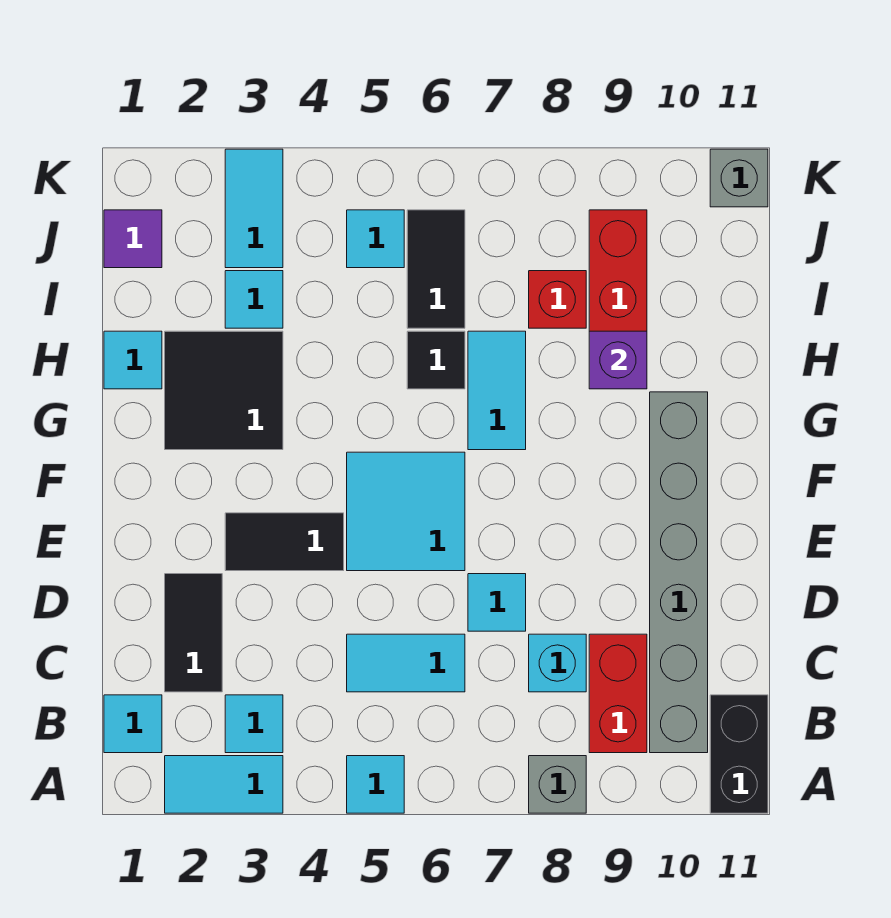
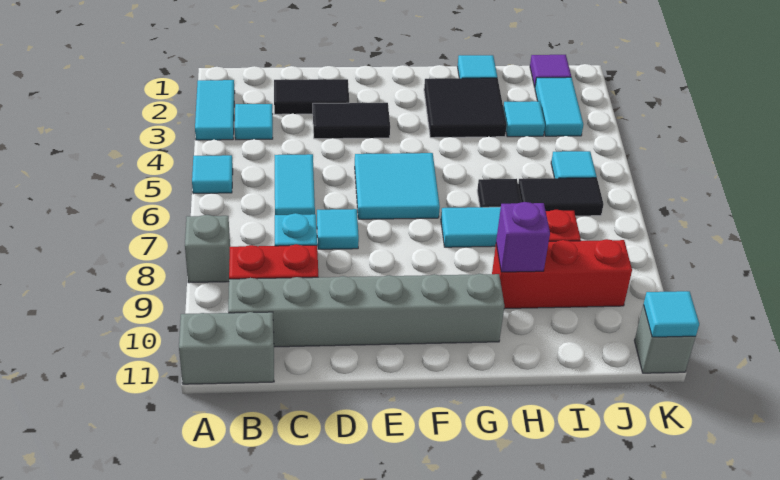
black brick A11:B11 level 1 -> grey brick A11:B11 level 1
cyan tile B1 level 1 -> cyan tile K11 level 2
black tile E3:E4 level 1 -> black tile D3:E3 level 1
cyan tile J3:K3 level 1 -> cyan tile J2:J3 level 1

